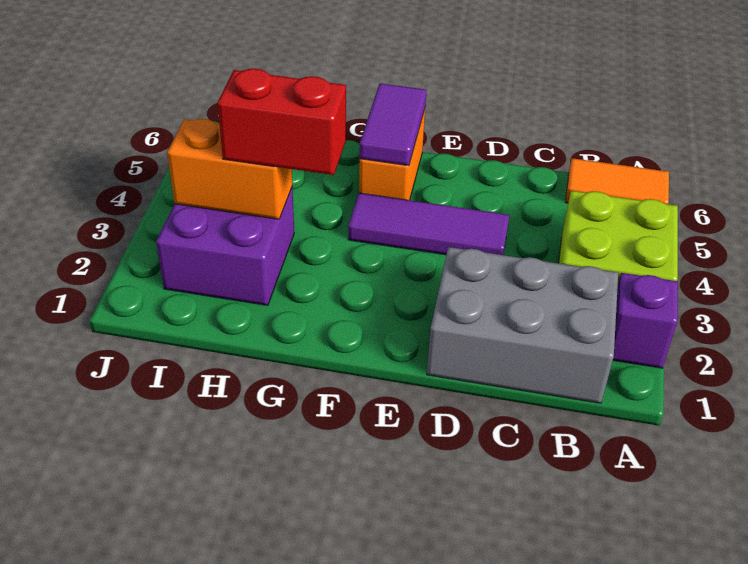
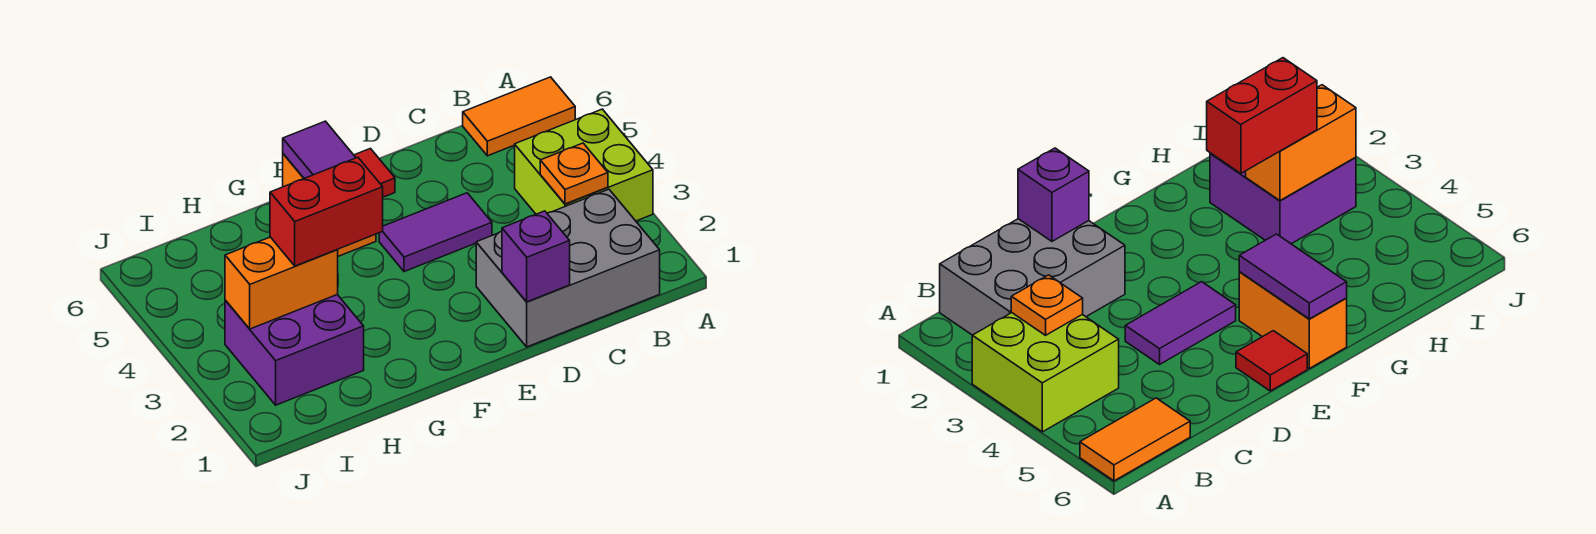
purple brick A2 level 1 -> purple brick D1 level 2
none -> orange plate B3 level 2
purple tile D4:F4 level 1 -> purple tile D4:E4 level 1
none -> red tile E6 level 1

